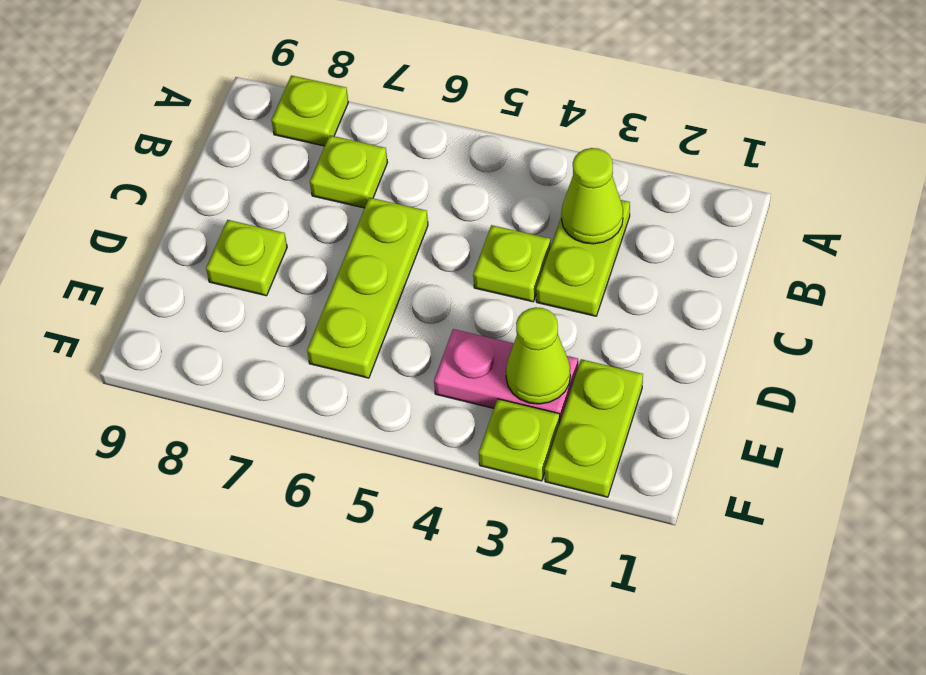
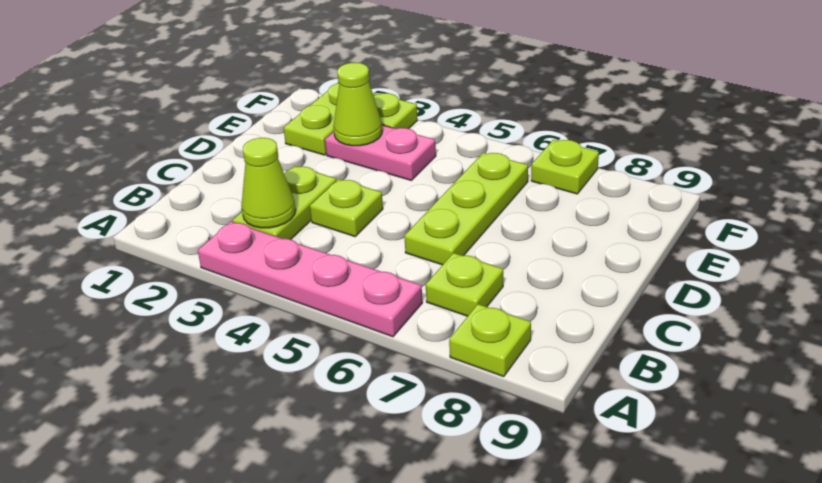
none -> pink plate A3:A6 level 1
lime plate D8 level 1 -> lime plate F7 level 1

